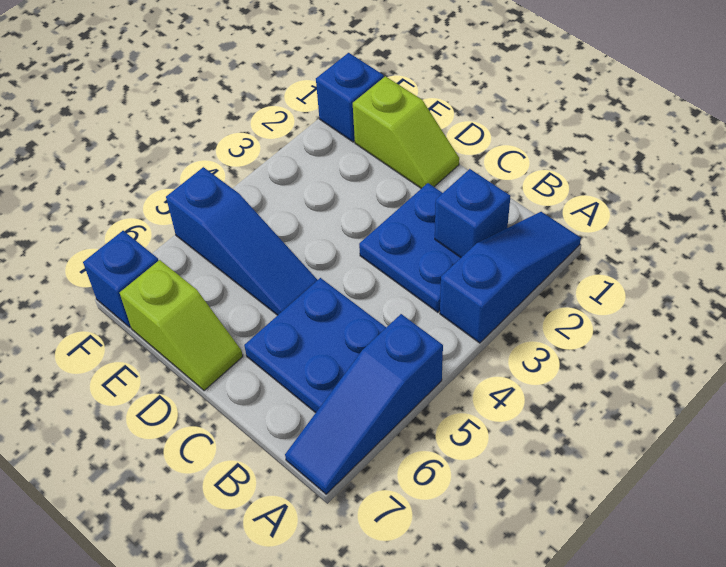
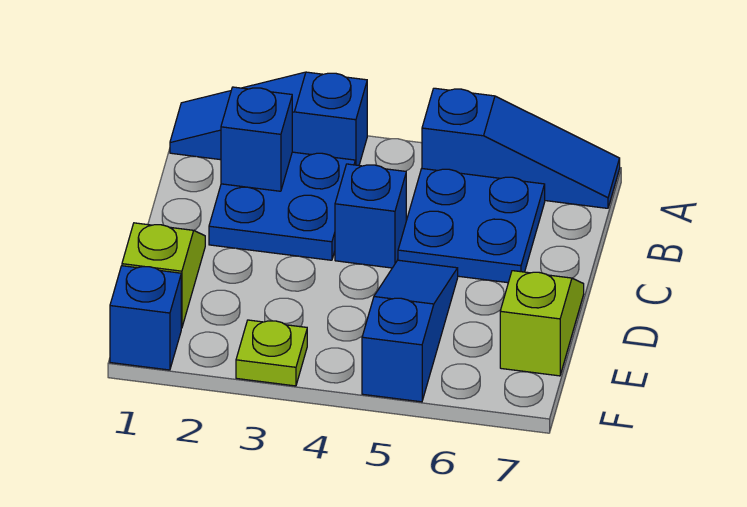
none -> lime plate F3 level 1
blue brick F7 level 1 -> blue brick C4 level 1

